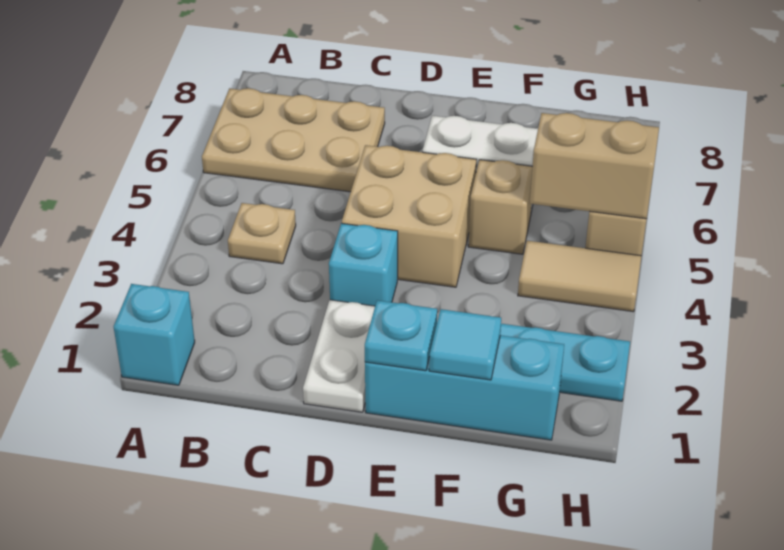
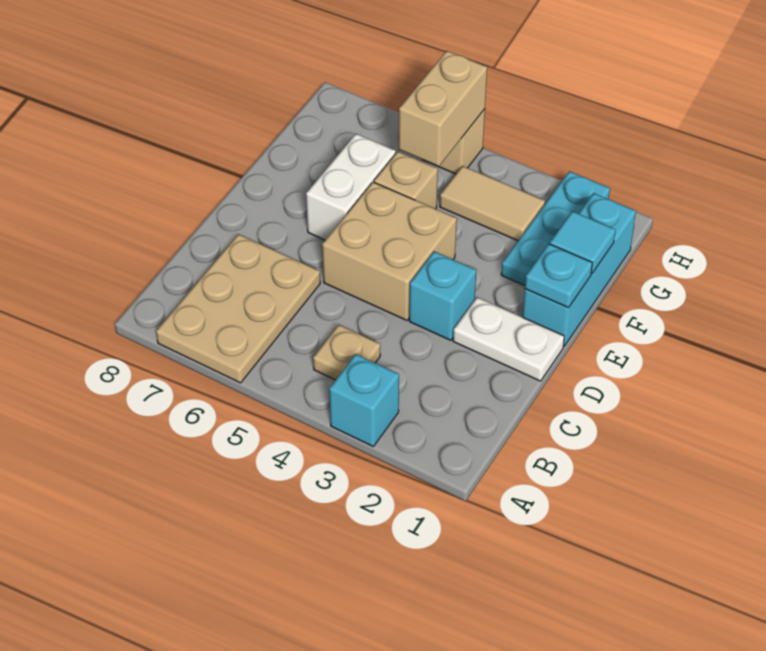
cyan brick A1 level 1 -> cyan brick A3 level 1
tan tile G4:H4 level 1 -> tan tile G3:G4 level 1

